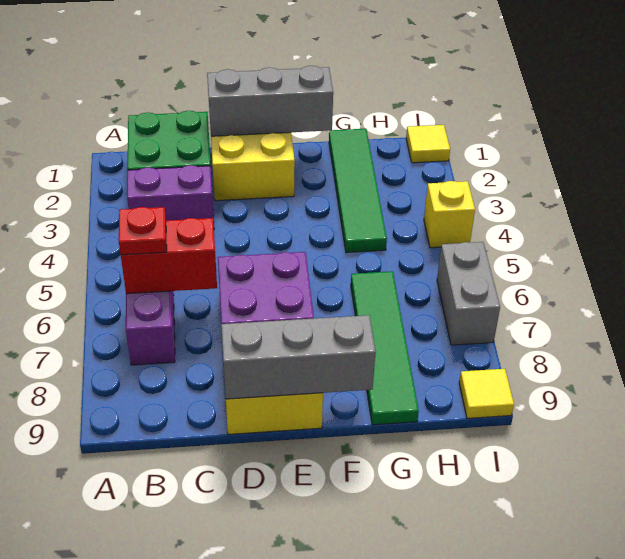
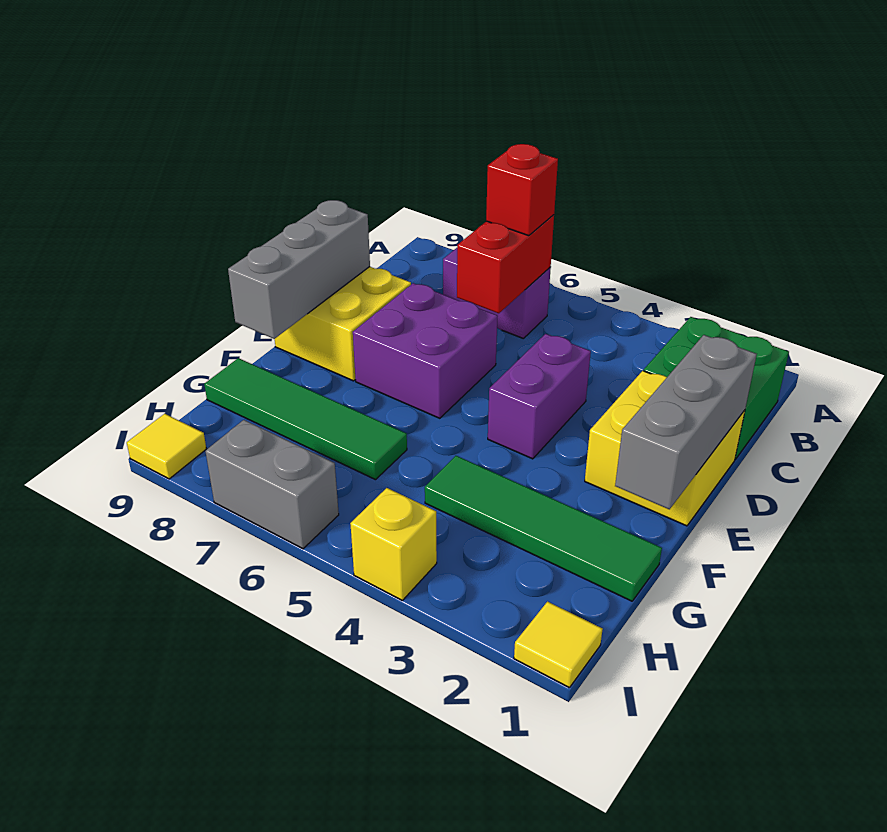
purple brick B3:C3 level 1 -> purple brick D4:E4 level 1
red plate B6 level 3 -> red brick B6 level 3

